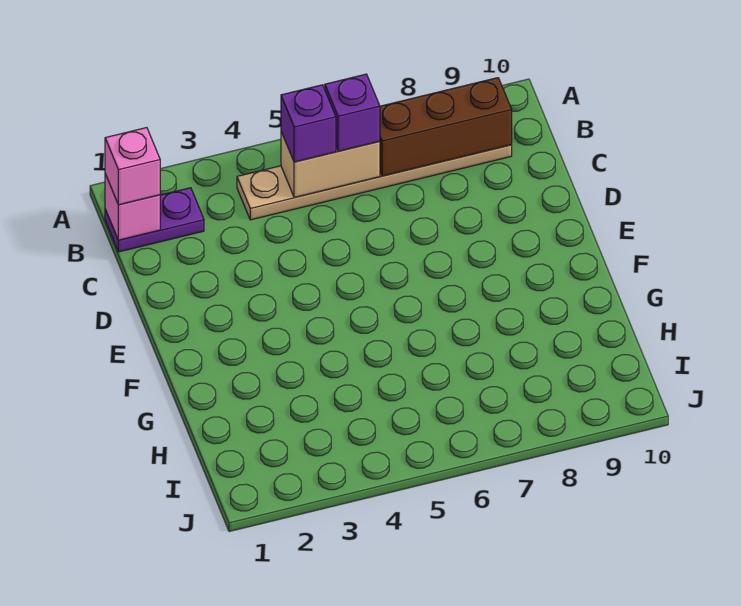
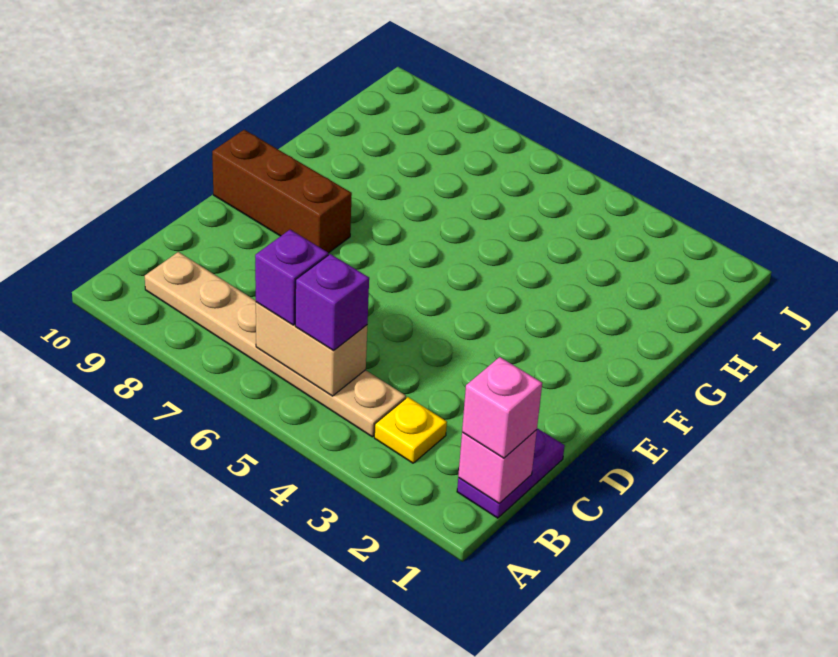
purple plate B1:B2 level 1 -> purple plate B1:C1 level 1
none -> yellow plate B3 level 1
brown brick B7:B9 level 2 -> brown brick E8:E10 level 1

